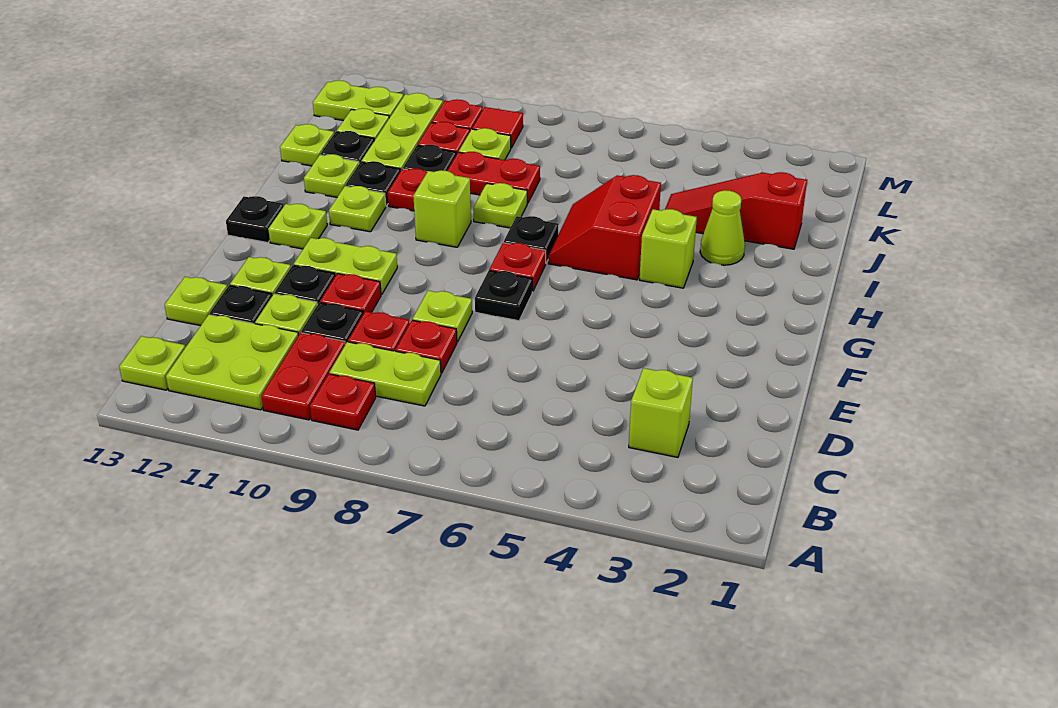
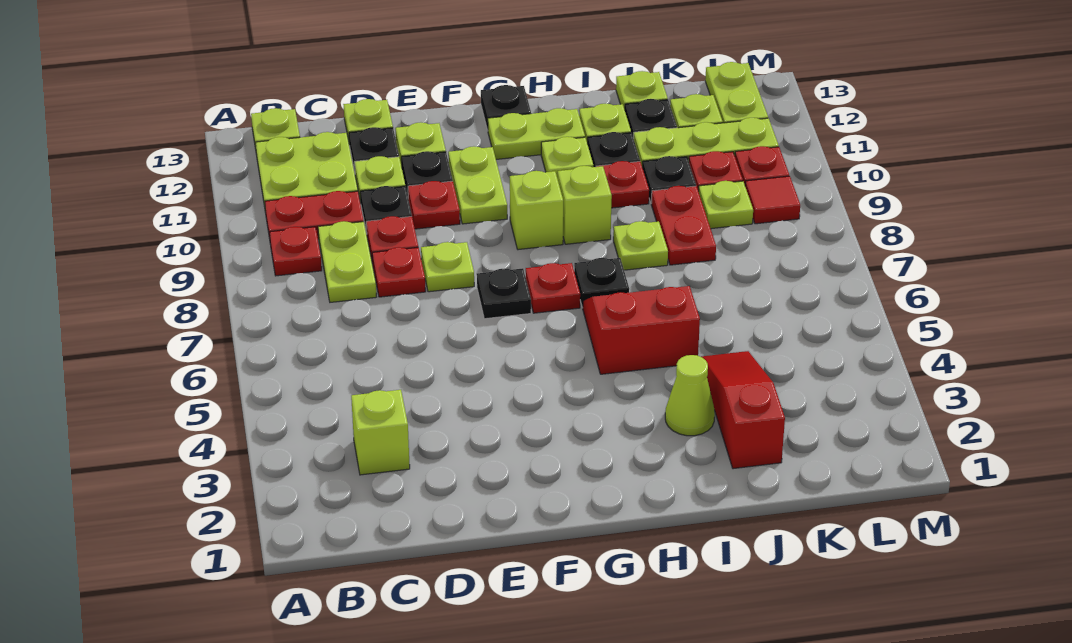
lime plate G12 level 1 -> lime plate G12:H12 level 1
lime brick H4 level 1 -> lime brick G9 level 1

